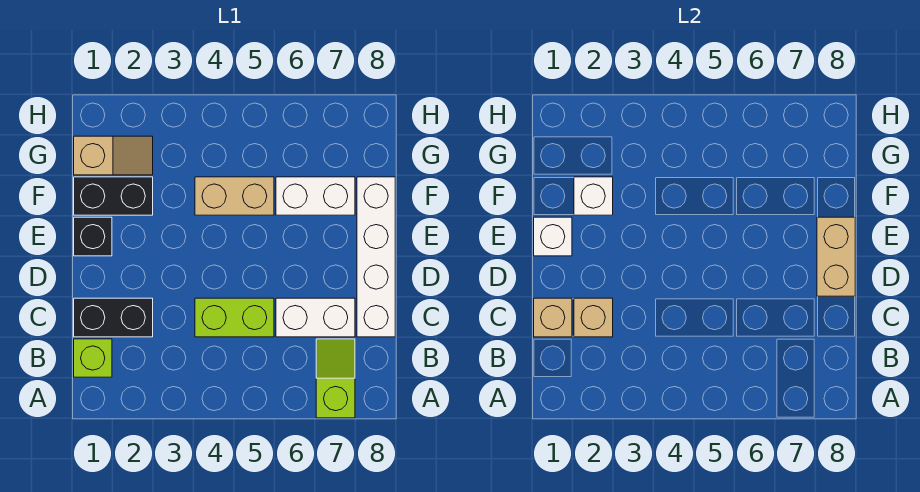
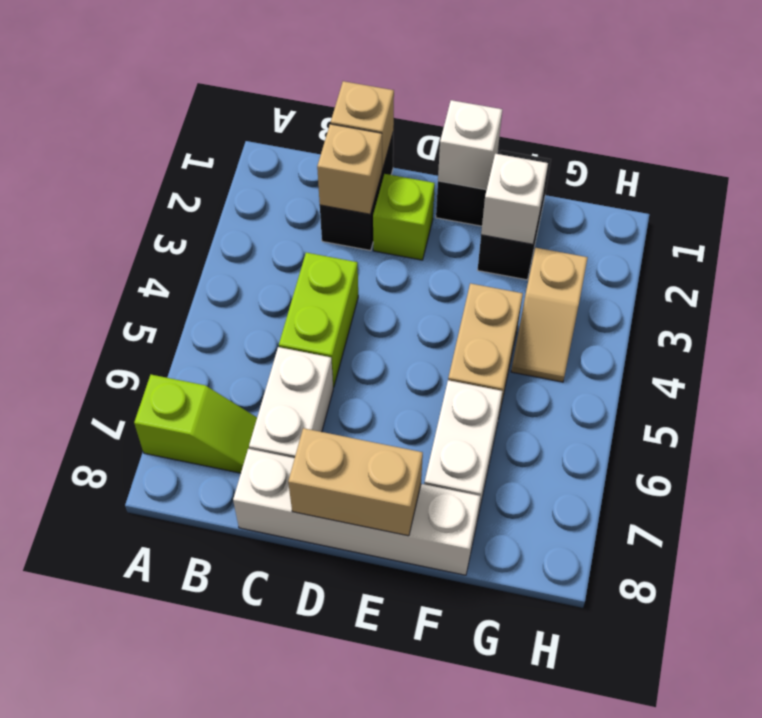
lime brick B1 level 1 -> lime brick D2 level 1
tan slope G1:G2 level 1 top 1 -> tan slope G3:G4 level 1 top 3

